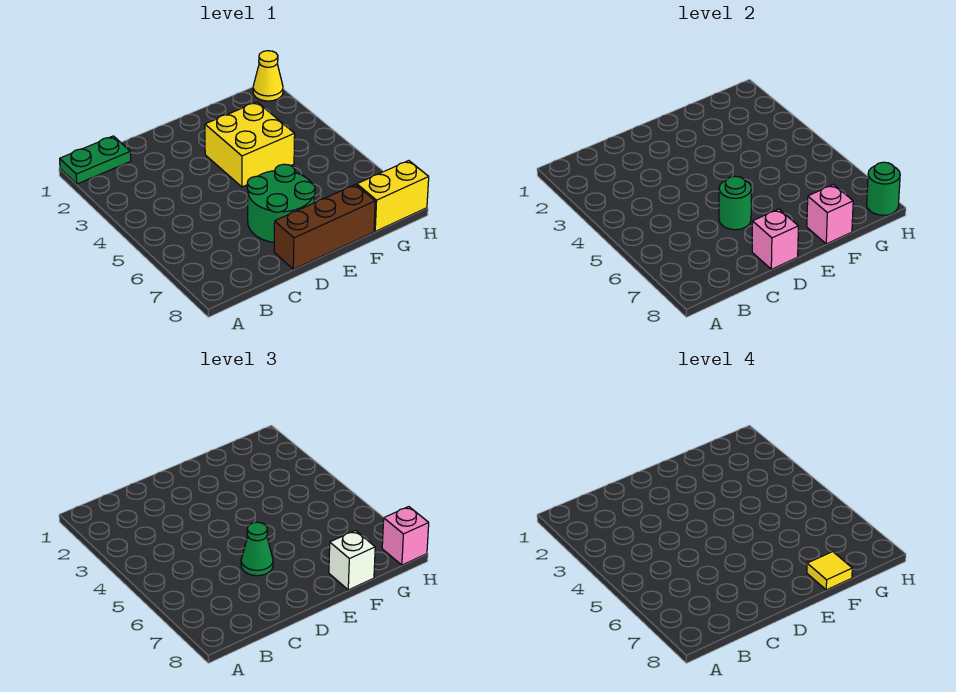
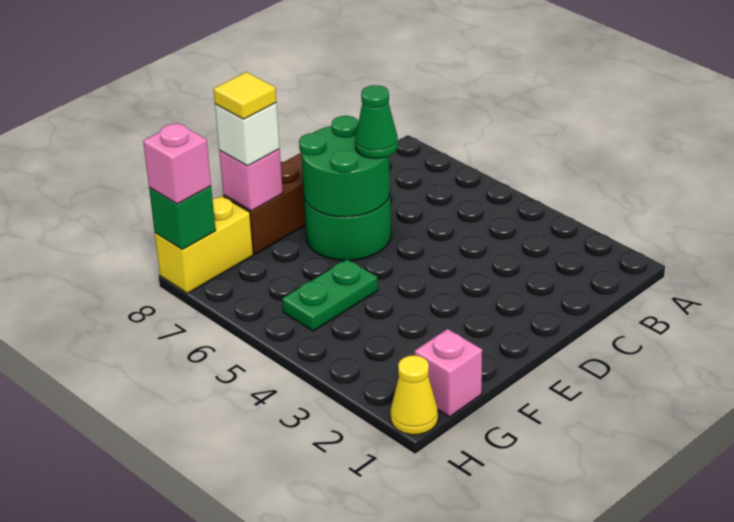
green plate A1:B1 level 1 -> green plate F5:G5 level 1
green round brick D6 level 2 -> green round brick D6:E7 level 2
pink brick D8 level 2 -> pink brick G1 level 1
yellow brick E3:F4 level 1 -> none
green round brick H8 level 2 -> green brick H8 level 2

